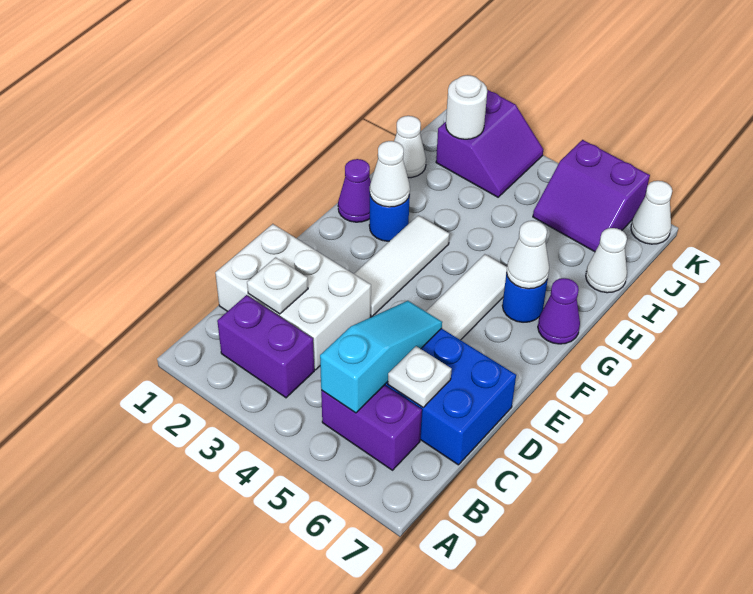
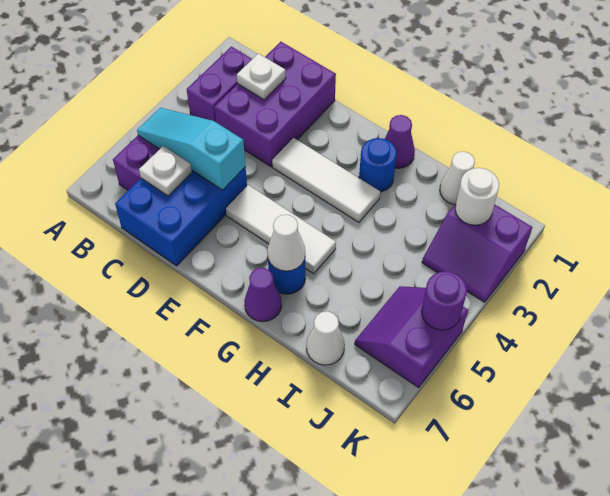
cyan slope B5:D5 level 2 top B -> cyan slope B5:D5 level 2 top D
white brick C1:D3 level 1 -> purple brick C1:D3 level 1
white cone G2 level 2 -> none
none -> purple round brick K5 level 2
white cone K7 level 1 -> none

